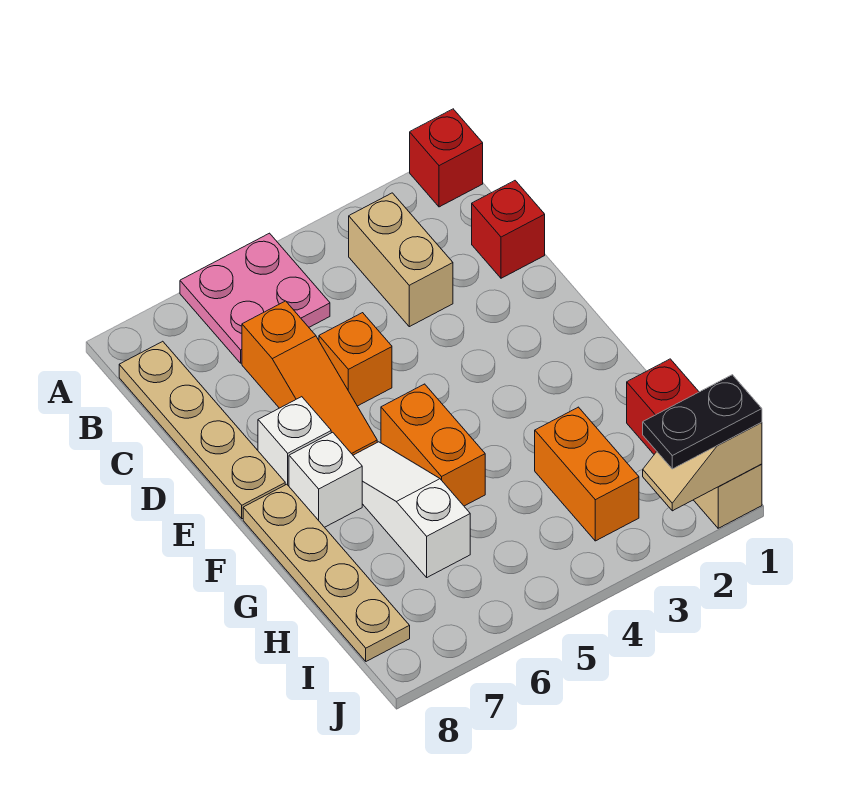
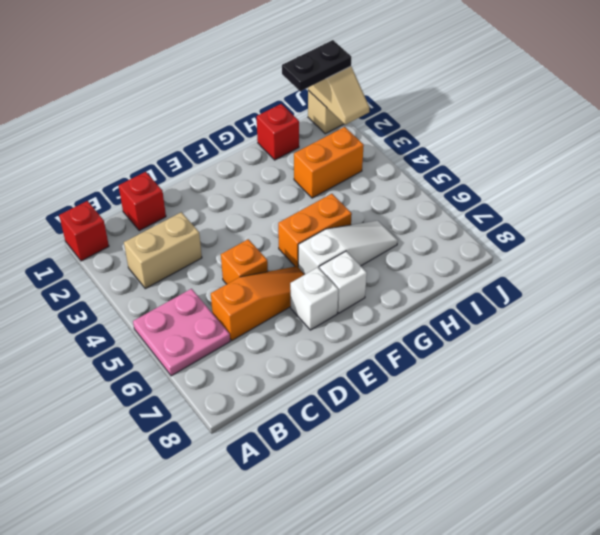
tan plate B8:E8 level 1 -> none
white slope F6:H6 level 1 top H -> white slope F6:H6 level 1 top F
tan plate F8:I8 level 1 -> none
black plate J1:J2 level 3 -> black plate I1:J1 level 3

